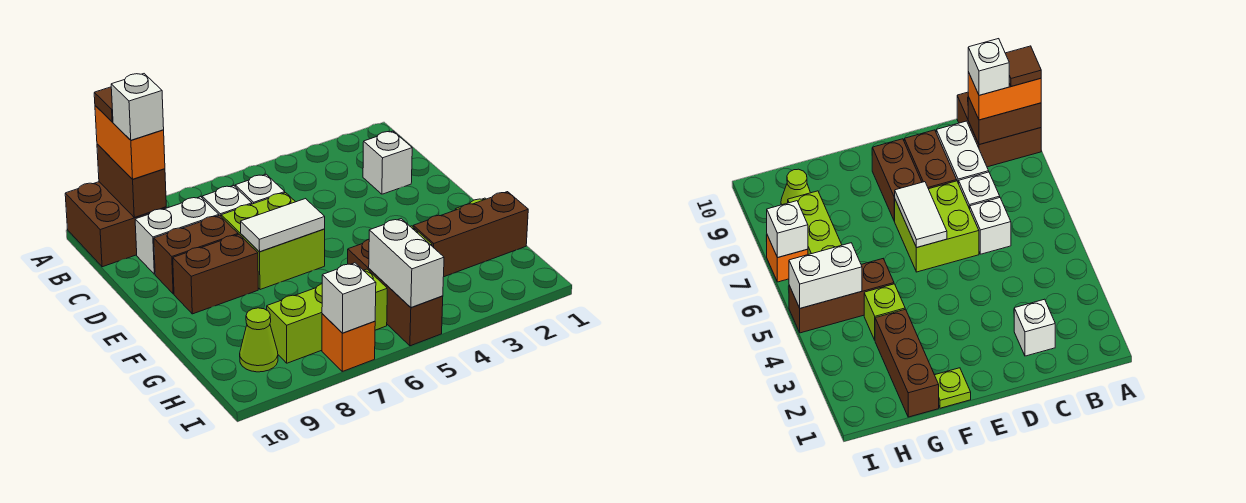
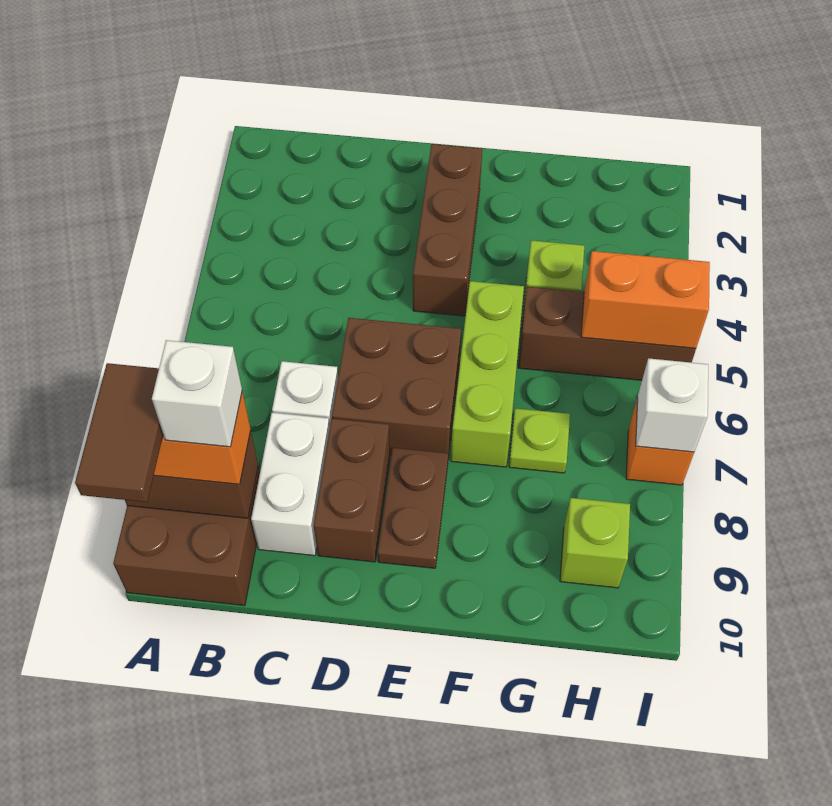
brown tile A9 level 4 -> brown tile A9:A10 level 4
white brick C2 level 1 -> none
white brick C6 level 1 -> none
lime brick D6:E7 level 1 -> brown brick D6:E7 level 1
white tile E6:E7 level 2 -> none
brown brick E8:E9 level 1 -> brown plate E8:E9 level 1
lime plate F1 level 1 -> lime plate G7 level 1
brown brick G1:G3 level 1 -> brown brick E2:E4 level 1
white brick H5:I5 level 2 -> orange brick H5:I5 level 2
lime brick H6:H8 level 1 -> lime brick F5:F7 level 1
lime cone H9 level 1 -> lime brick H9 level 1

